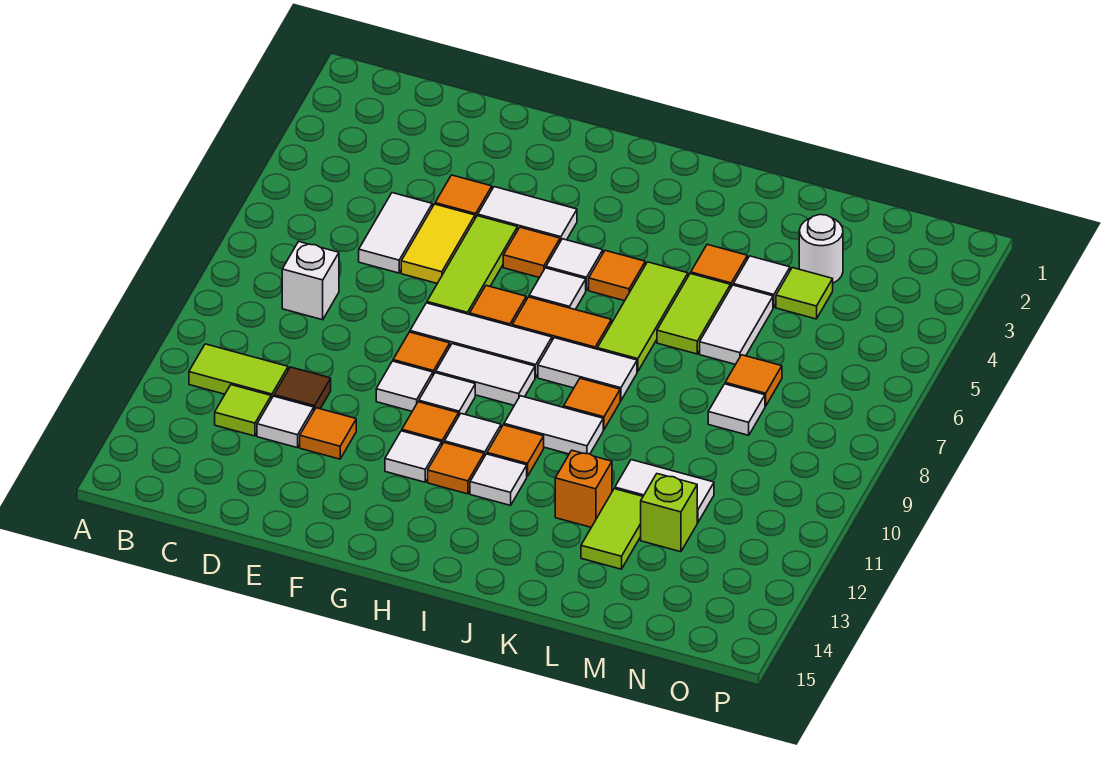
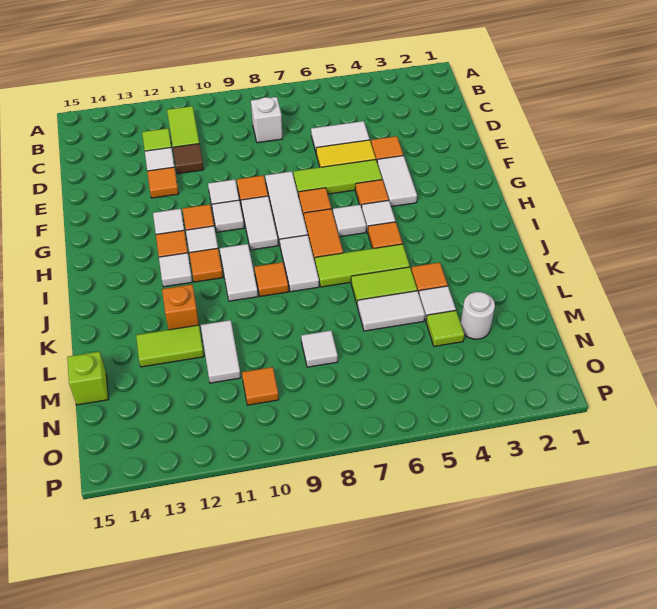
orange tile M7 level 1 -> orange tile N10 level 1
lime brick M12 level 1 -> lime brick M15 level 1

